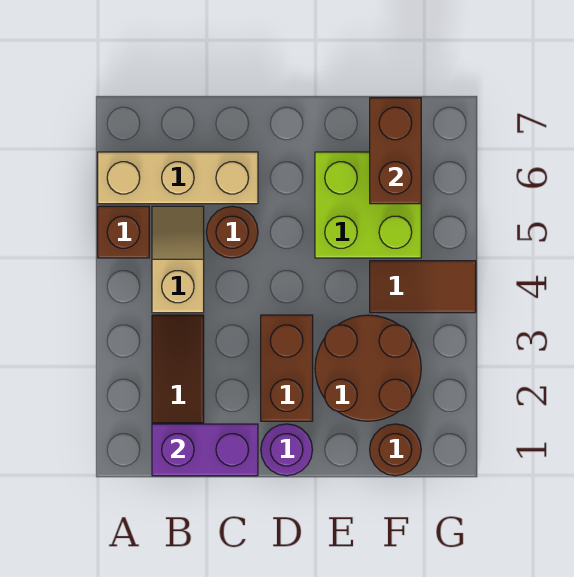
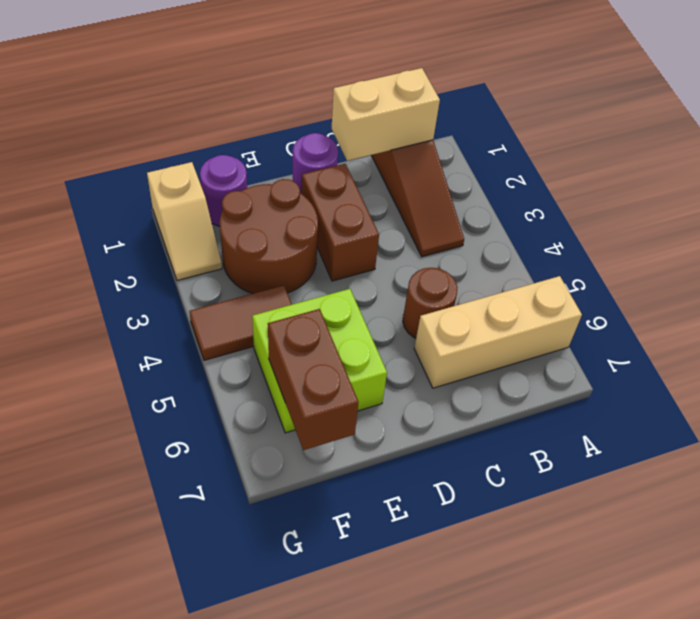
brown brick A5 level 1 -> none
purple brick B1:C1 level 2 -> tan brick B1:C1 level 2
tan slope B4:B5 level 1 top 4 -> tan slope G1:G2 level 1 top 1
brown round brick F1 level 1 -> purple round brick F1 level 1

